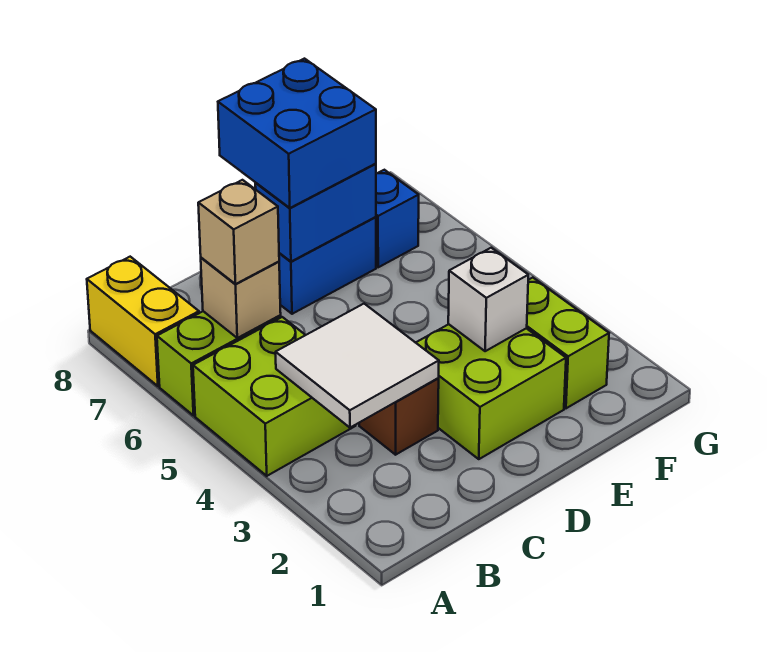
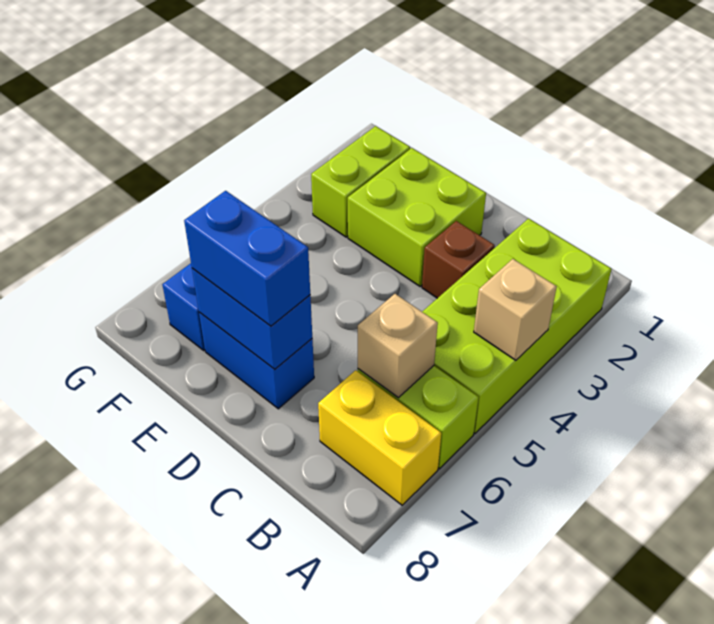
lime brick A4:B5 level 1 -> lime brick A2:B5 level 1
yellow brick A7:A8 level 1 -> yellow brick A7:B7 level 1
white tile B3:C4 level 2 -> none
tan brick B6 level 3 -> tan brick A4 level 2
blue brick D7:E8 level 3 -> blue brick D7:E7 level 3
white brick E3 level 2 -> none

